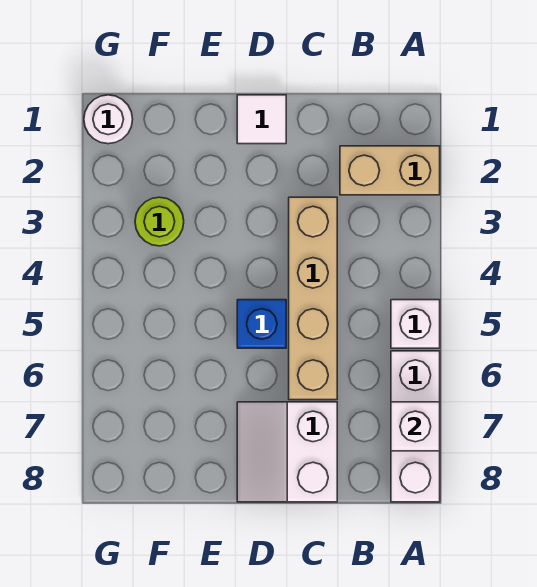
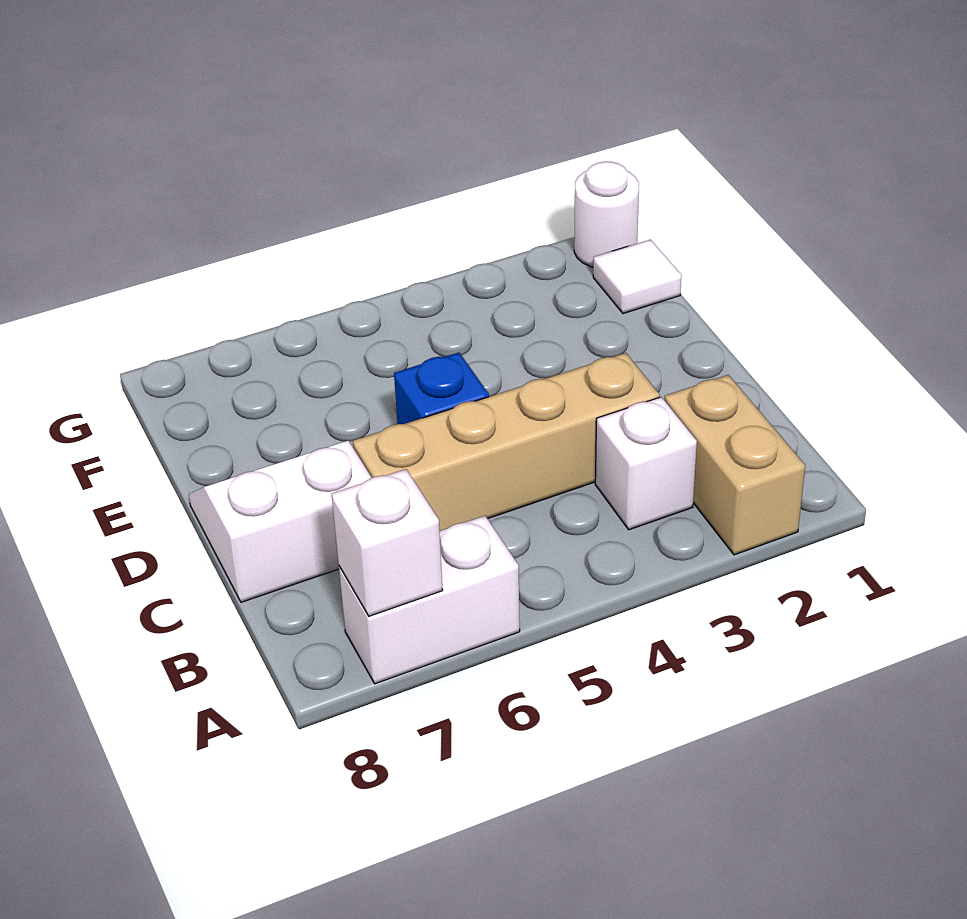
white brick A5 level 1 -> white brick B3 level 1
white brick A6:A8 level 1 -> white brick A6:A7 level 1
white tile D1 level 1 -> white tile F1 level 1
lime round brick F3 level 1 -> none

